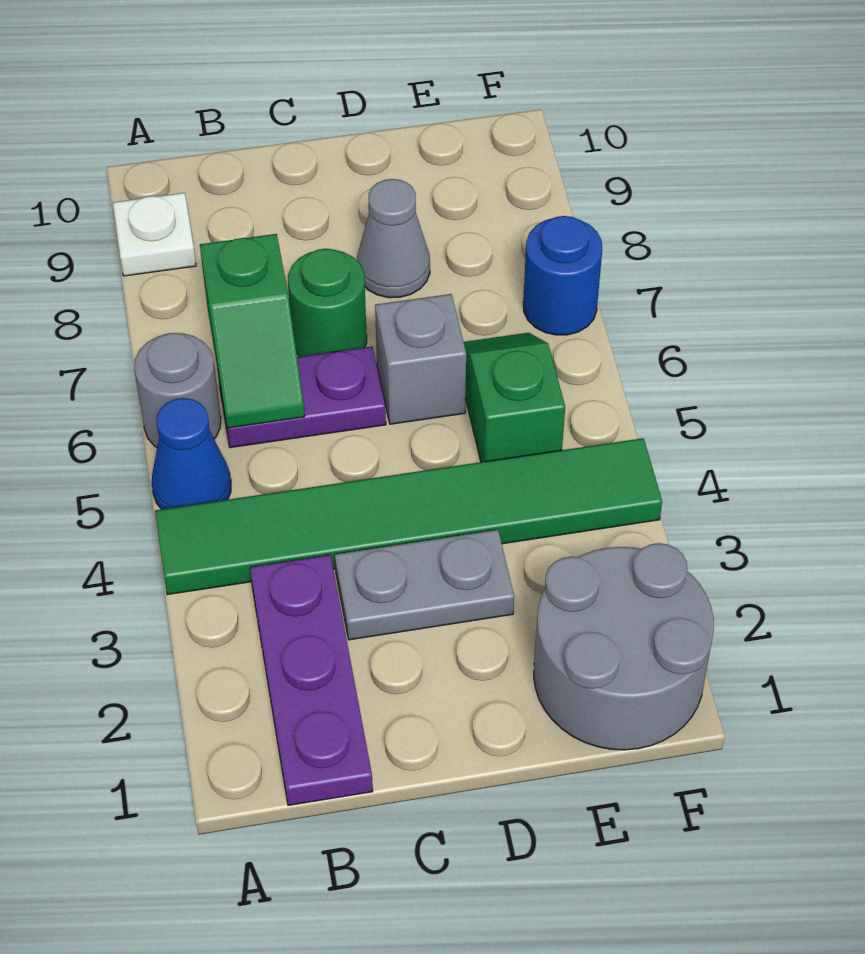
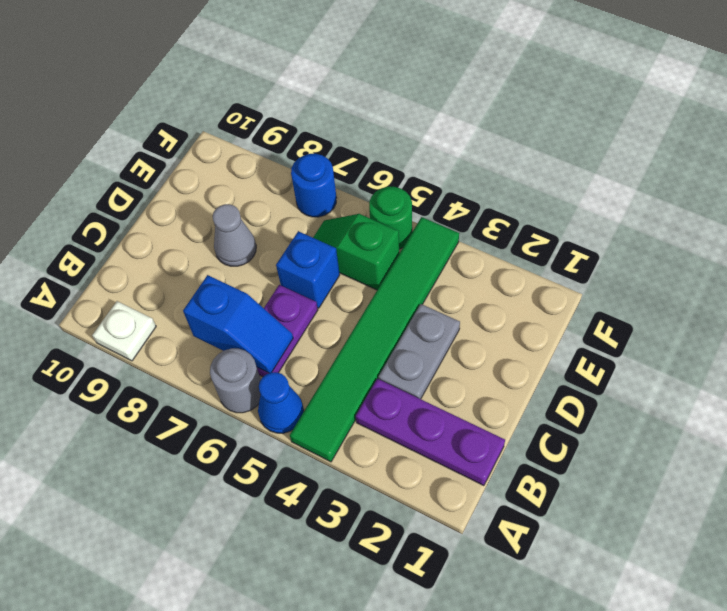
green slope B6:B7 level 2 top 7 -> blue slope B6:B7 level 2 top 7
green round brick C7 level 1 -> green round brick F5 level 1
grey brick D6 level 1 -> blue brick D6 level 1
grey round brick E1:F2 level 1 -> none

